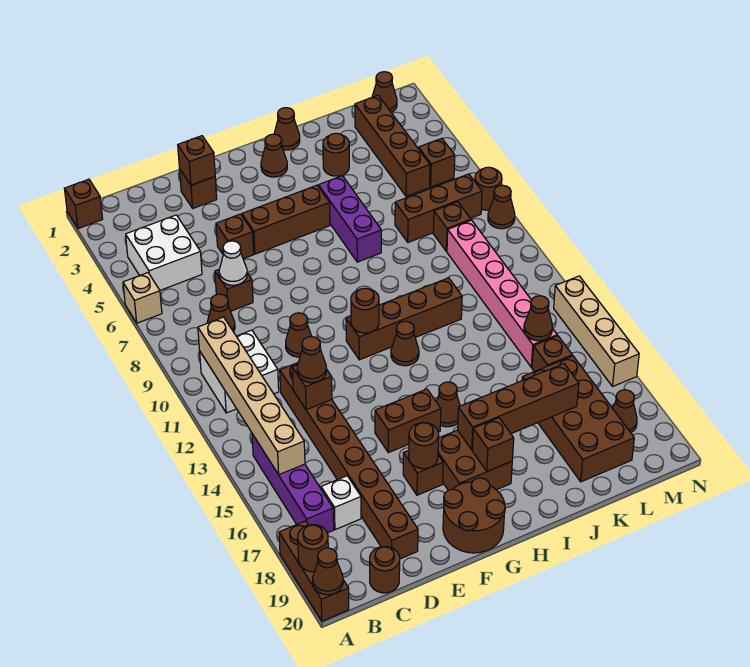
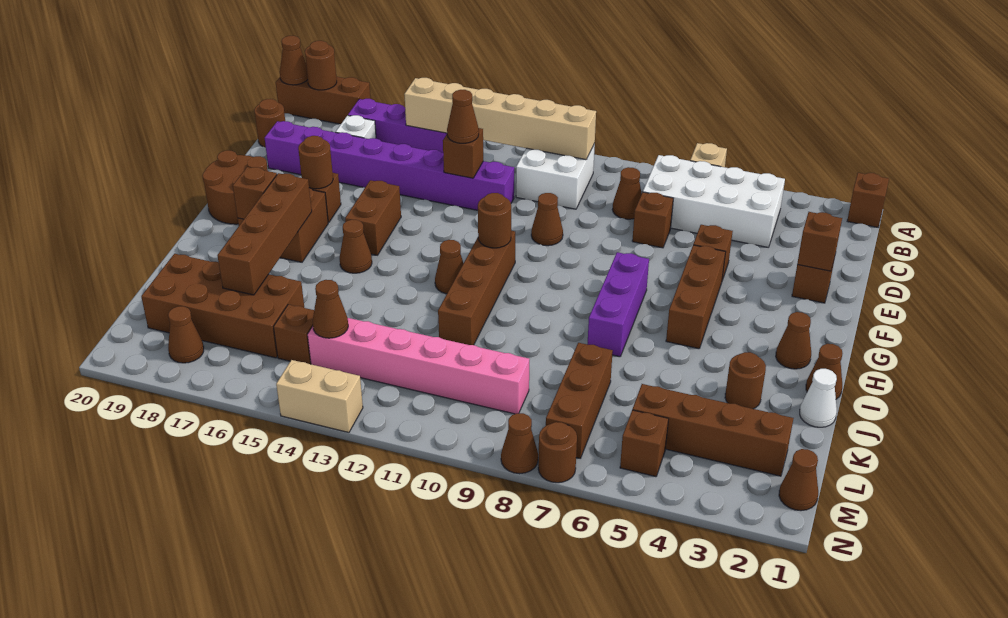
white brick B4:C5 level 1 -> white brick B4:C7 level 1
white cone D7 level 2 -> white cone J1 level 1
brown brick D12:D19 level 1 -> purple brick D12:D19 level 1
purple brick I5:I7 level 1 -> purple brick G7:I7 level 1
brown brick L8 level 1 -> none
tan brick N13:N16 level 1 -> tan brick N13:N14 level 1

